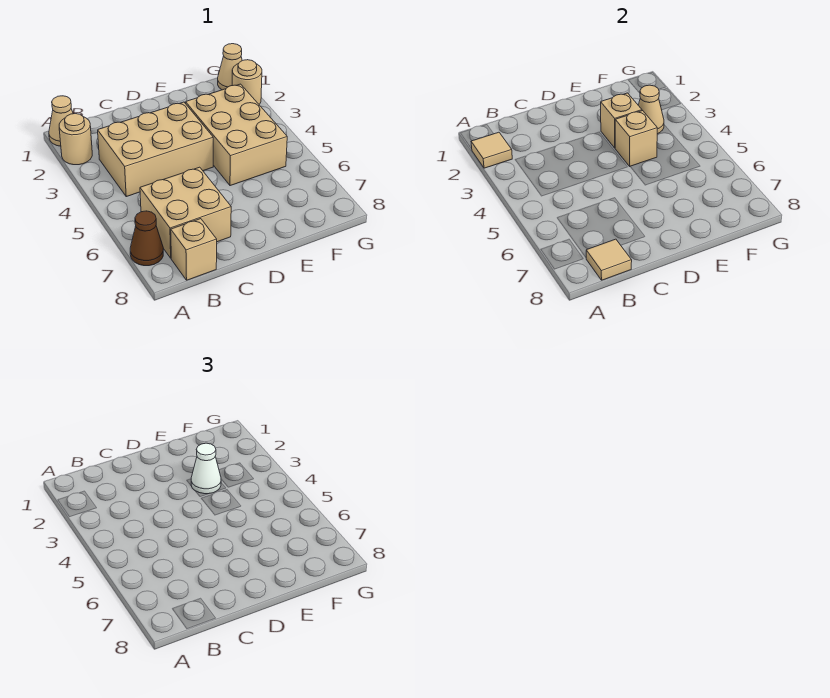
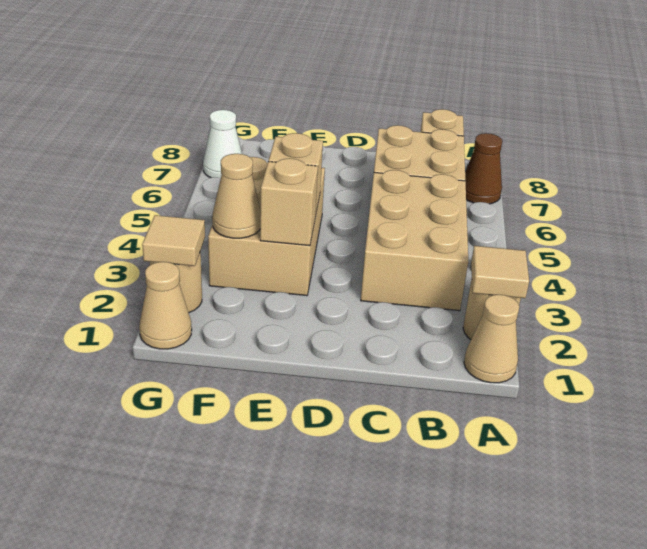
tan brick B3:D4 level 1 -> tan brick B3:C5 level 1
tan tile B8 level 2 -> tan tile G2 level 2
white cone E3 level 3 -> white cone G7 level 1

